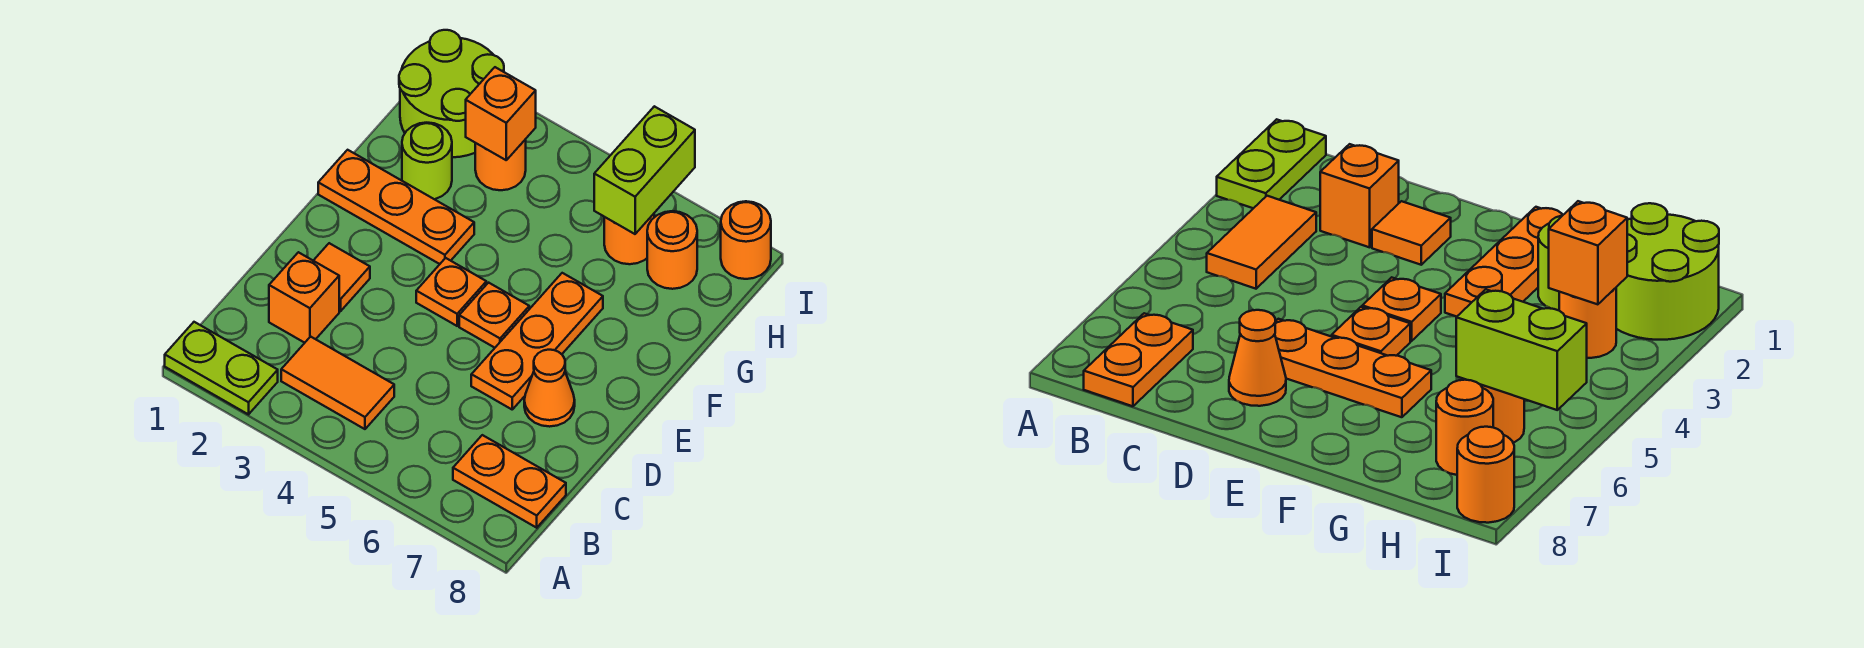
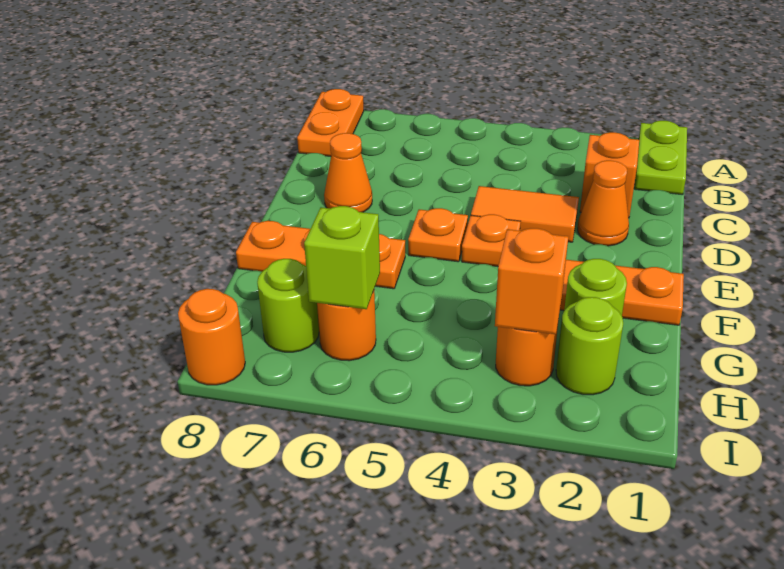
lime plate A1:A2 level 1 -> lime plate A1:B1 level 1
orange tile B3:B4 level 1 -> orange tile D3:D4 level 1
orange plate B7:B8 level 1 -> orange plate A8:B8 level 1
orange tile D2 level 1 -> orange cone D2 level 1
orange plate D6:F6 level 1 -> orange plate F6:F8 level 1
lime round brick H1:I2 level 1 -> lime round brick H2 level 1
lime brick H6:I6 level 2 -> lime brick H6 level 2
orange round brick H7 level 1 -> lime round brick H7 level 1

